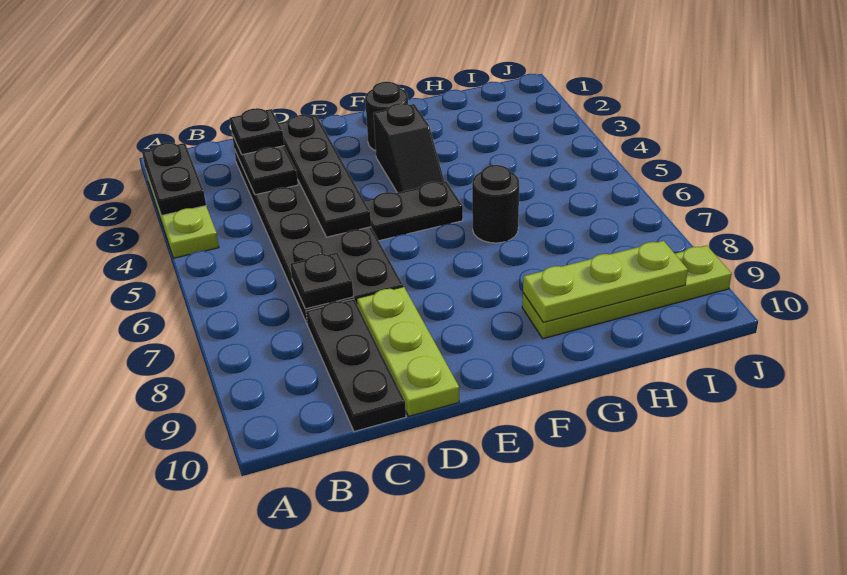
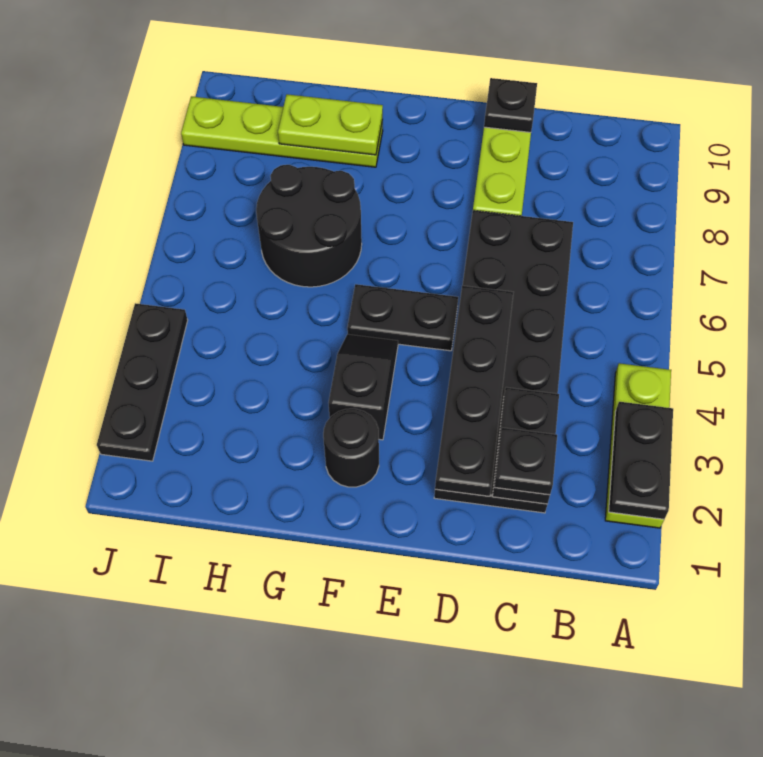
black plate C7 level 2 -> black plate D10 level 2
black plate C8:C10 level 1 -> black plate J2:J4 level 1
black round brick G6 level 1 -> black round brick G6:H7 level 1
lime plate G9:I9 level 2 -> lime plate G9:H9 level 2

